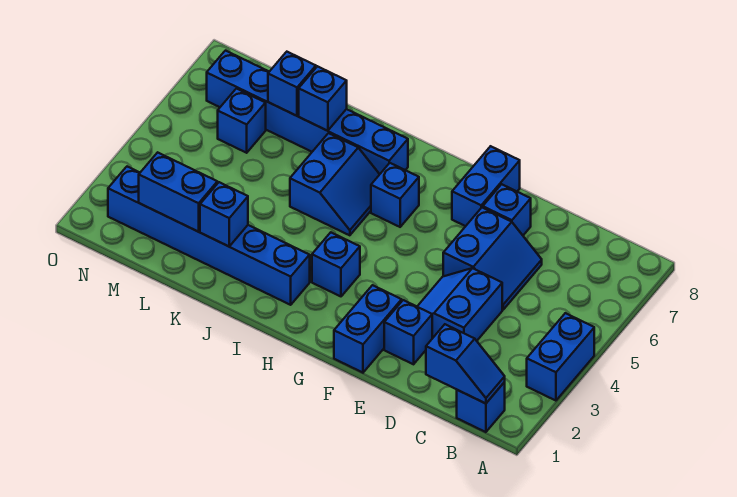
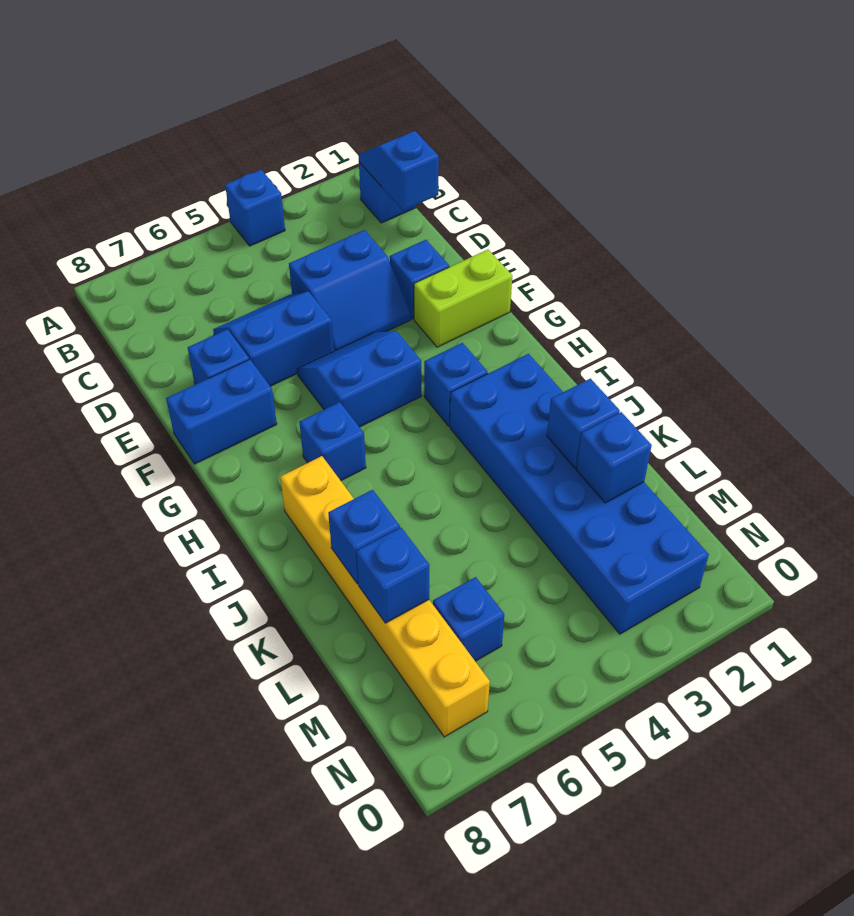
blue brick A3:A4 level 1 -> blue brick A4 level 1
blue brick F1:F2 level 1 -> lime brick F1:F2 level 1
blue brick I2:N2 level 1 -> blue brick I2:N3 level 1
blue slope I5:J6 level 1 top J -> blue slope F4:G5 level 1 top G
blue brick I7:N7 level 1 -> yellow brick I7:N7 level 1
blue brick L2:M2 level 2 -> blue brick L2 level 2

